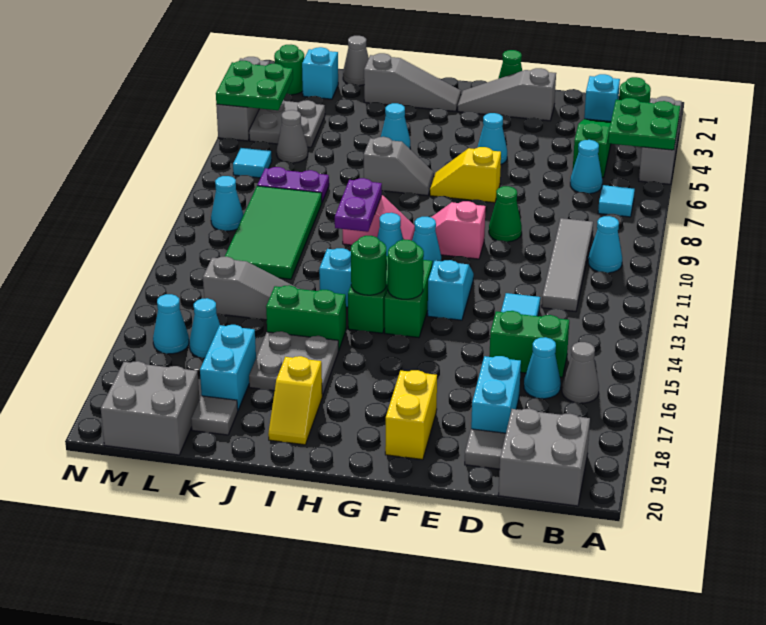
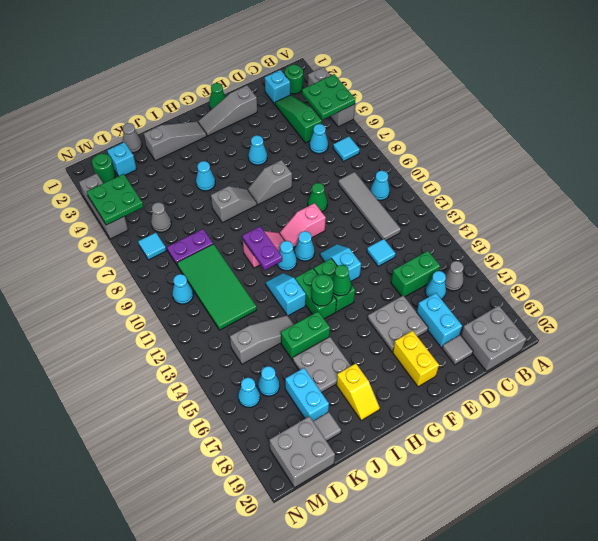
yellow slope F7:G7 level 1 top F -> grey slope F7:G7 level 1 top F
green round brick G14 level 2 -> green cone G14 level 2
grey plate L4:M5 level 1 -> grey plate E16:F17 level 1

